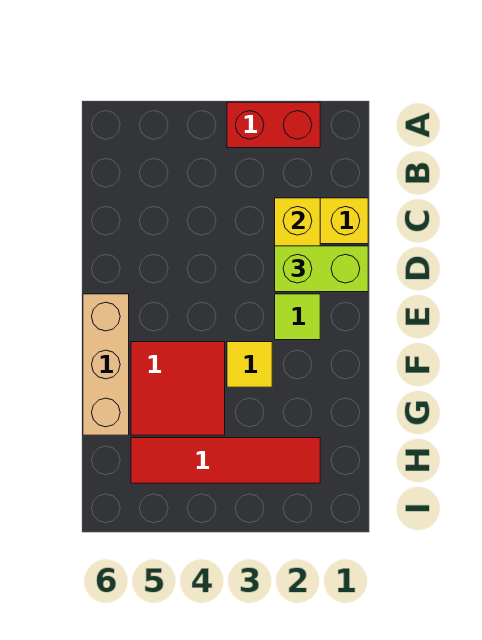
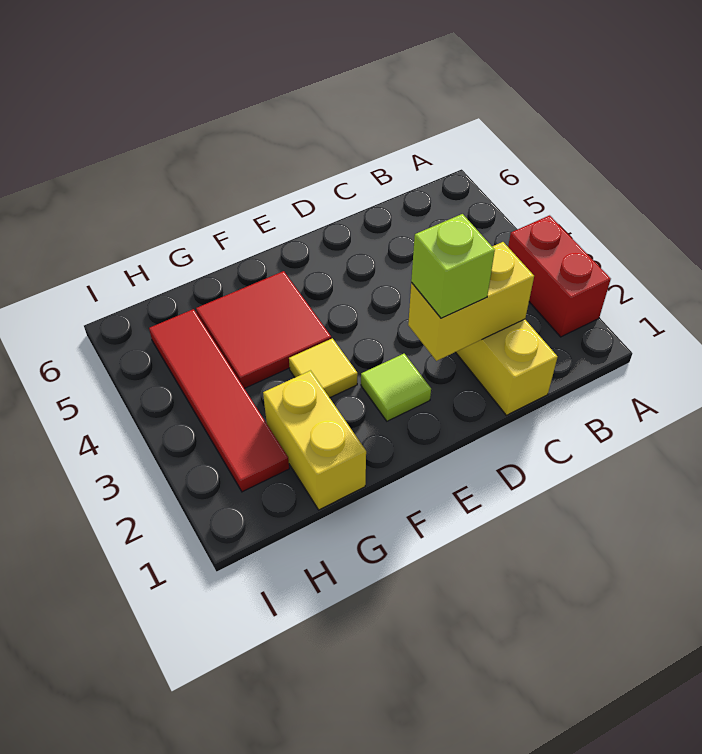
lime brick D1:D2 level 3 -> lime brick D2 level 3
tan brick E6:G6 level 1 -> none
none -> yellow brick G1:G2 level 1

